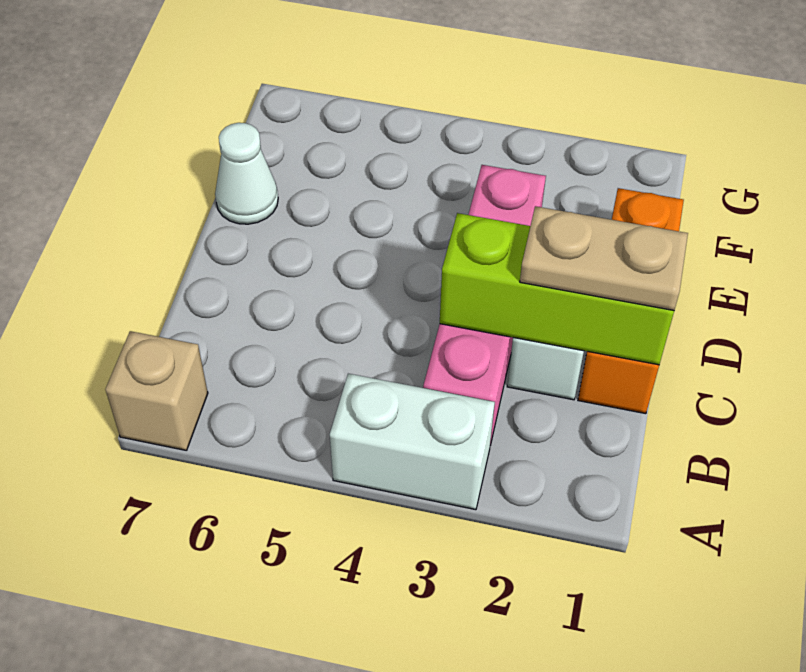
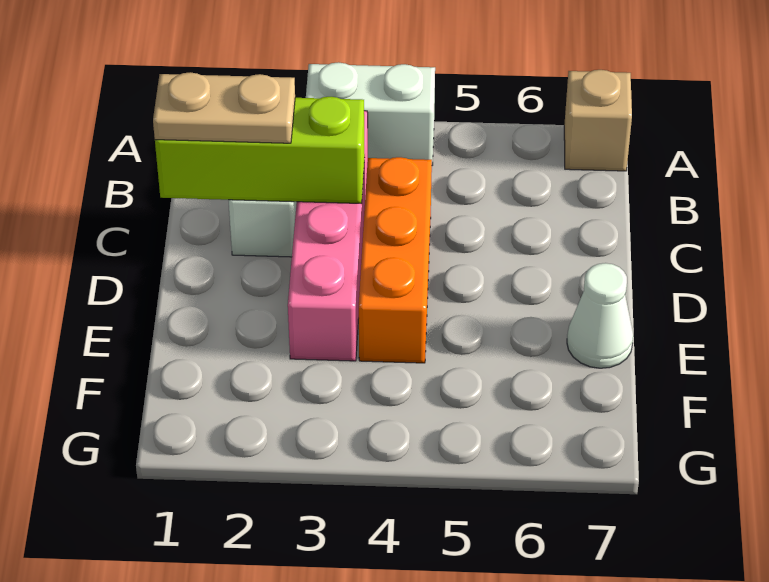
orange brick C1:E1 level 1 -> orange brick C4:E4 level 1

